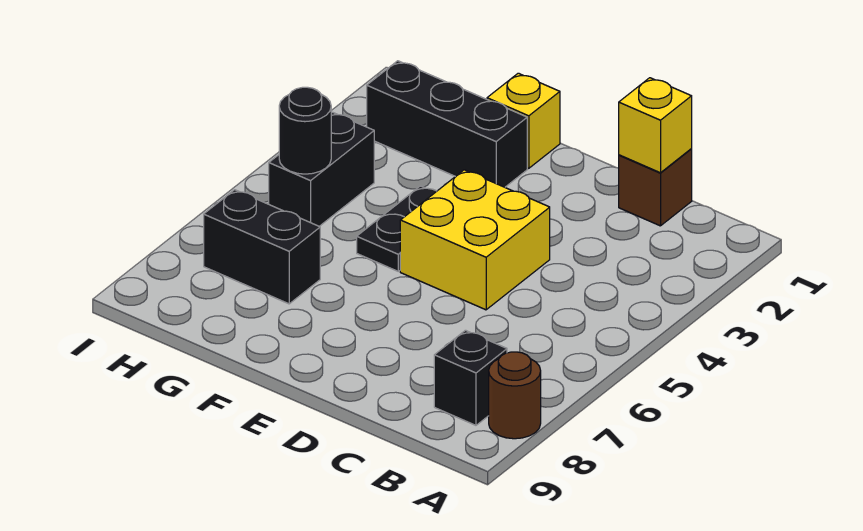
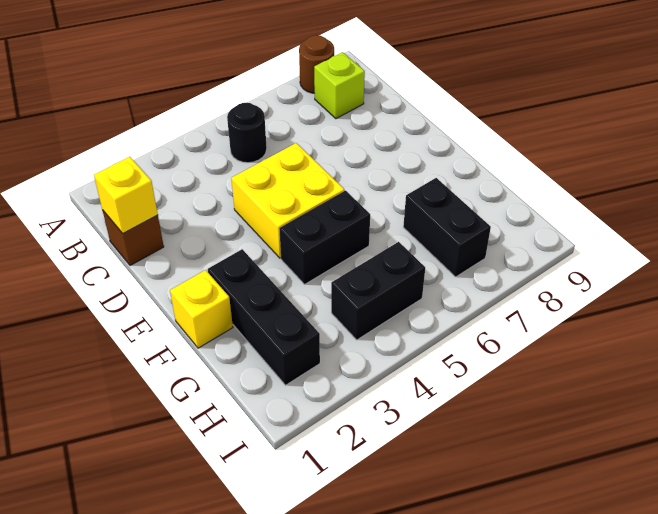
black brick B8 level 1 -> lime brick B8 level 1
black plate F4:F5 level 1 -> black brick F4:F5 level 1
black round brick H5 level 2 -> black round brick B5 level 1

